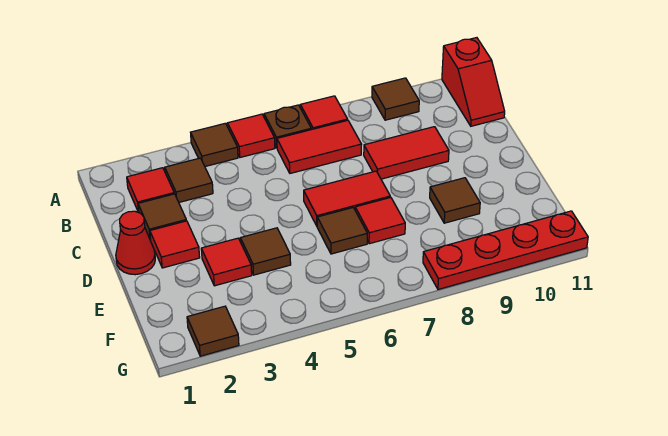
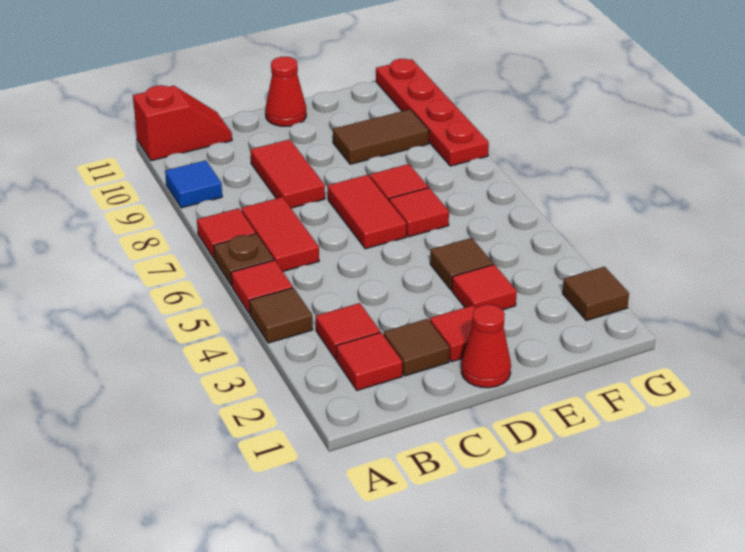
brown tile A9 level 1 -> blue tile A9 level 1
brown tile B3 level 1 -> red tile B3 level 1
none -> red cone D11 level 1
brown tile E6 level 1 -> red tile E6 level 1
brown tile E9 level 1 -> brown tile E9:F9 level 1

